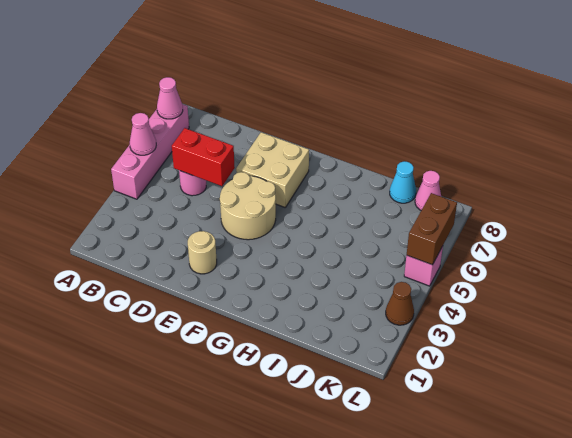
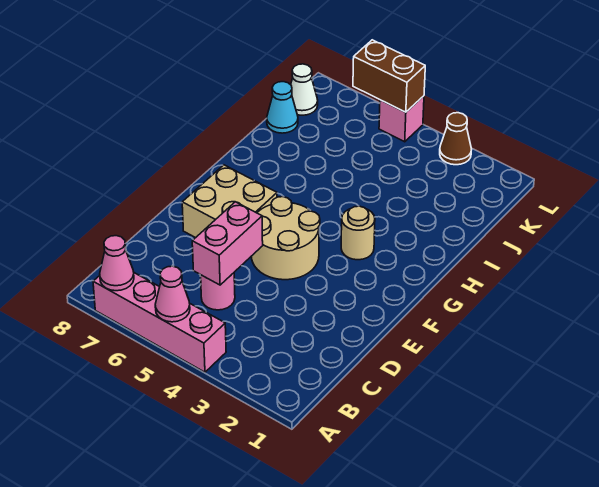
red brick C5:D5 level 2 -> pink brick C5:D5 level 2
tan round brick E2 level 1 -> tan round brick G3 level 1
pink cone K8 level 1 -> white cone K8 level 1

